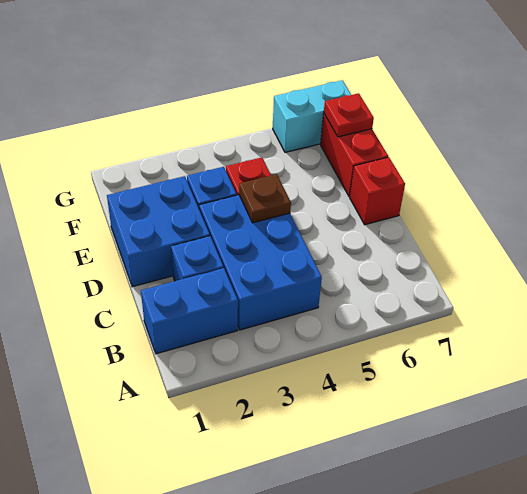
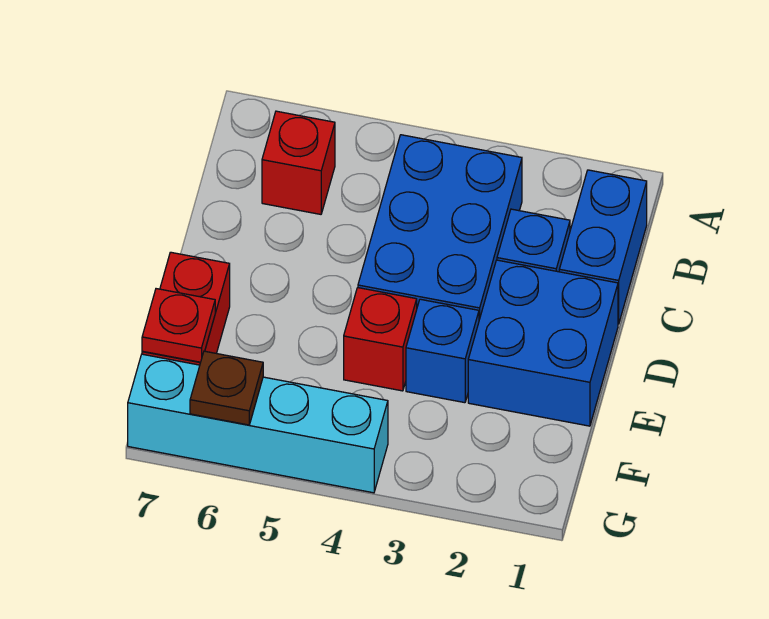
blue brick B1:B2 level 1 -> blue brick B1:C1 level 1
brown plate D4 level 2 -> brown plate G6 level 2
red brick D7 level 1 -> red brick B6 level 1
cyan brick G6:G7 level 1 -> cyan brick G4:G7 level 1

